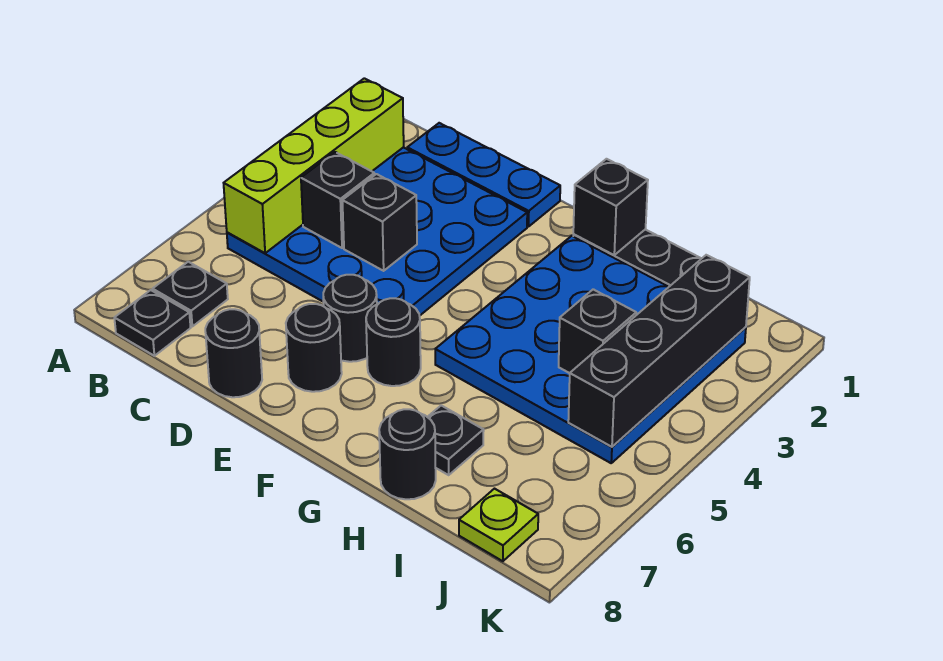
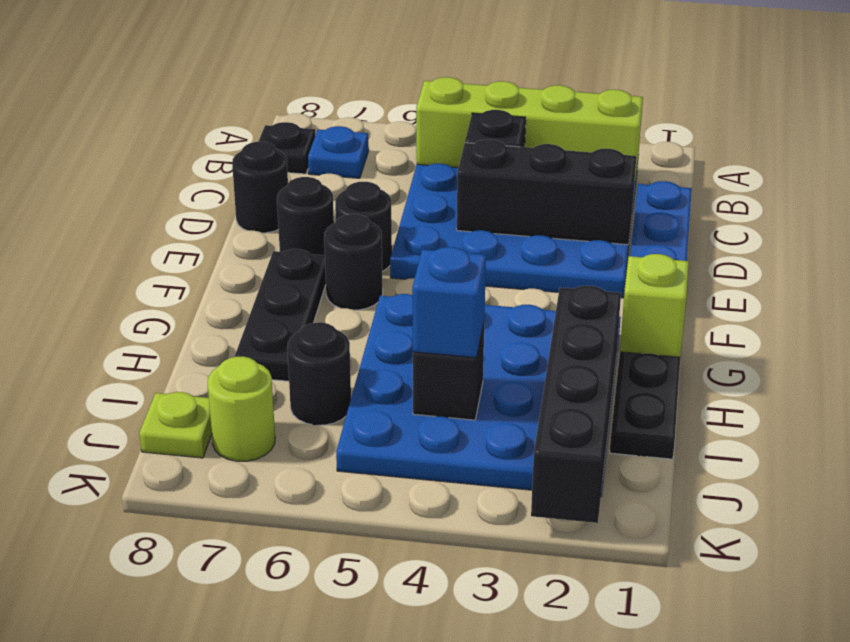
black plate B7 level 1 -> blue plate B7 level 1
black brick D4 level 2 -> black brick D2:D4 level 2
black brick G1 level 2 -> lime brick G1 level 2
black plate H7 level 1 -> black plate F7:H7 level 1
black round brick H8 level 1 -> black round brick I6 level 1
none -> blue brick I4 level 3
black brick J2:J5 level 2 -> black brick H2:K2 level 2
none -> lime round brick J7 level 1

